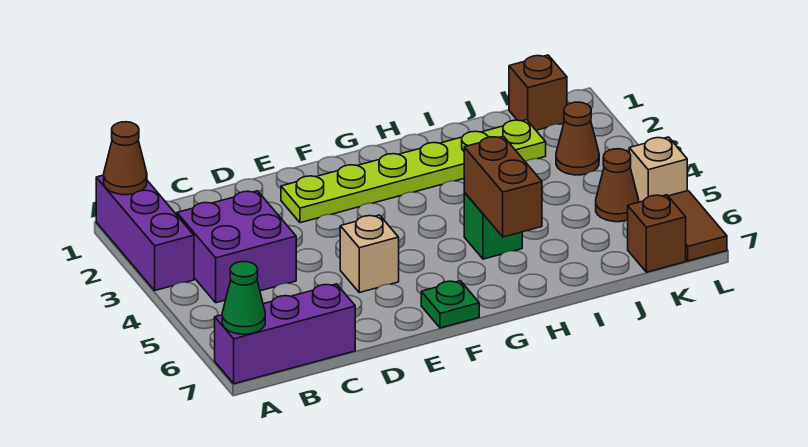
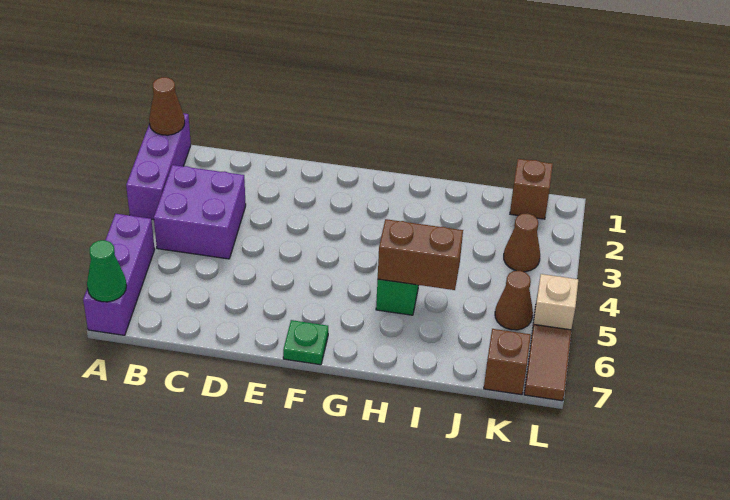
purple brick A7:C7 level 1 -> purple brick A5:A7 level 1
lime plate E2:J2 level 1 -> none
tan brick E5 level 1 -> none
brown brick H5:H6 level 2 -> brown brick H5:I5 level 2

